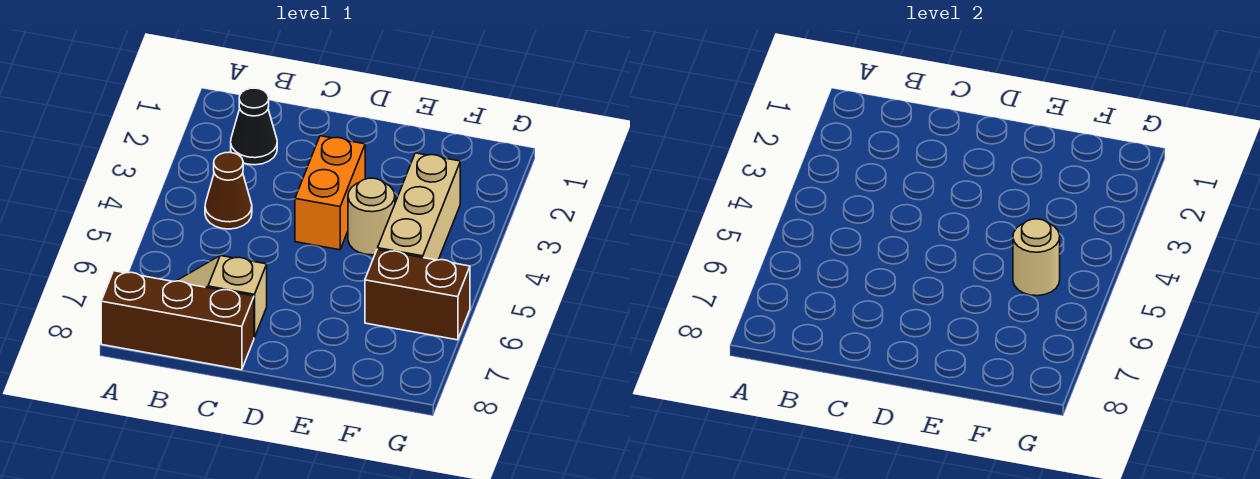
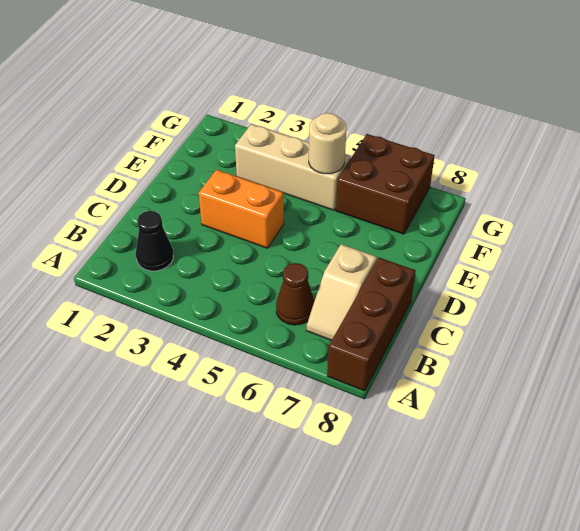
brown cone B4 level 1 -> brown cone B6 level 1
tan round brick E4 level 1 -> none
brown brick F6:G6 level 1 -> brown brick F6:G7 level 1

